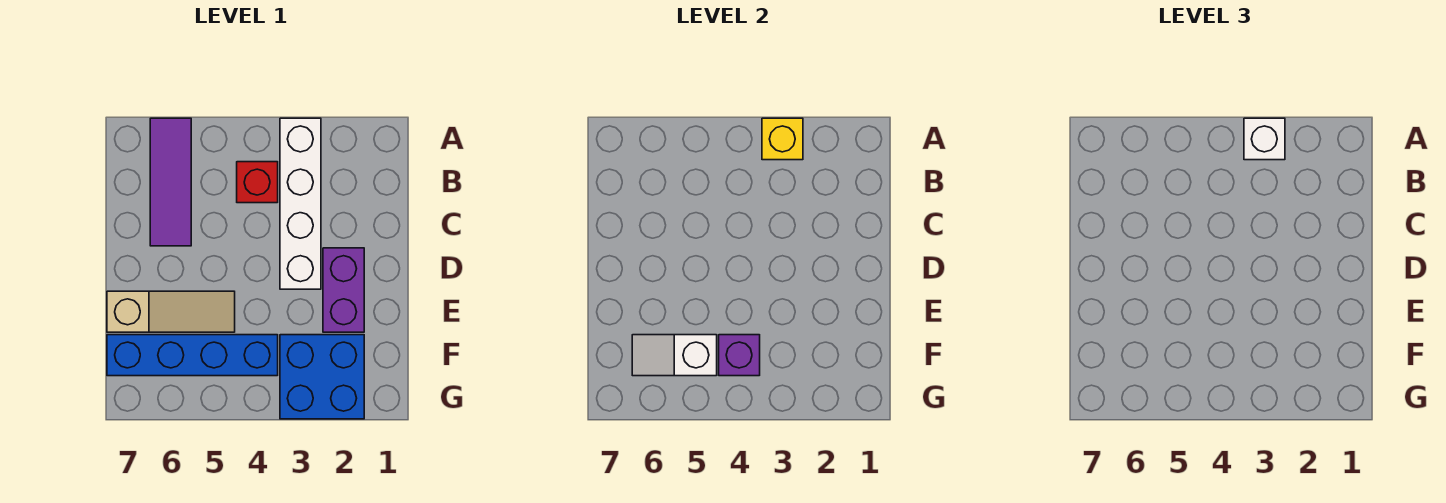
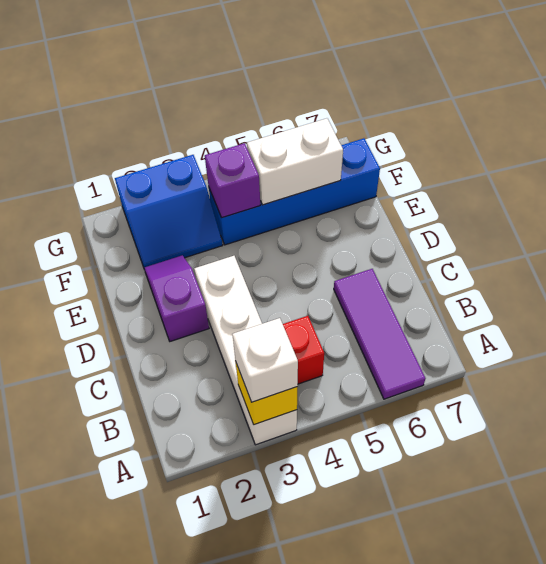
purple brick D2:E2 level 1 -> purple slope D2:E2 level 1 top D
tan slope E5:E7 level 1 top 7 -> none
blue brick F2:G3 level 1 -> blue slope F2:G3 level 1 top G
white slope F5:F6 level 2 top 5 -> white brick F5:F6 level 2

